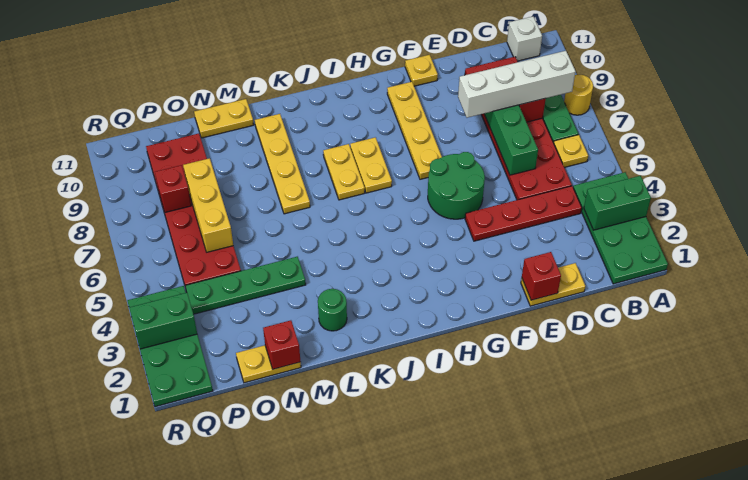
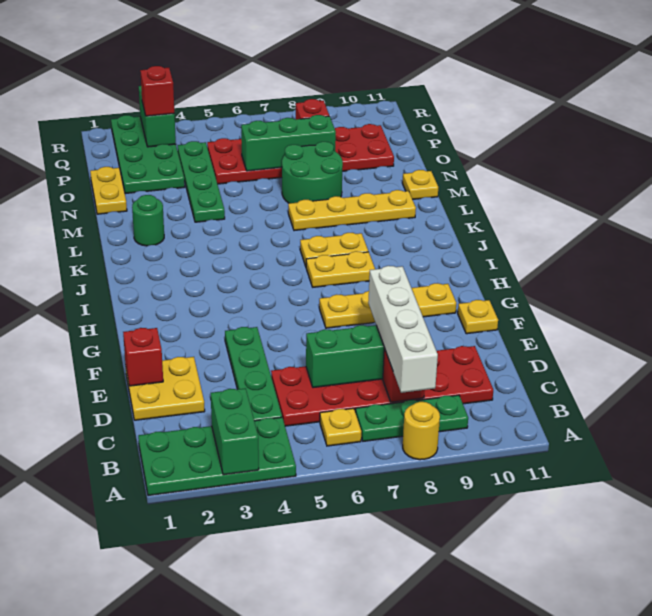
white brick B11 level 1 -> none
red plate C4:F4 level 1 -> green plate C4:F4 level 1
yellow plate D1:E1 level 1 -> yellow plate D1:E2 level 1
green round brick F5:G6 level 1 -> green round brick M7:N8 level 1
yellow plate M11:N11 level 1 -> yellow plate M11 level 1
red brick N1 level 2 -> red brick Q3 level 3
yellow brick O6:O8 level 2 -> green brick O6:O8 level 2
green plate Q1:R4 level 1 -> green plate O2:R3 level 1

